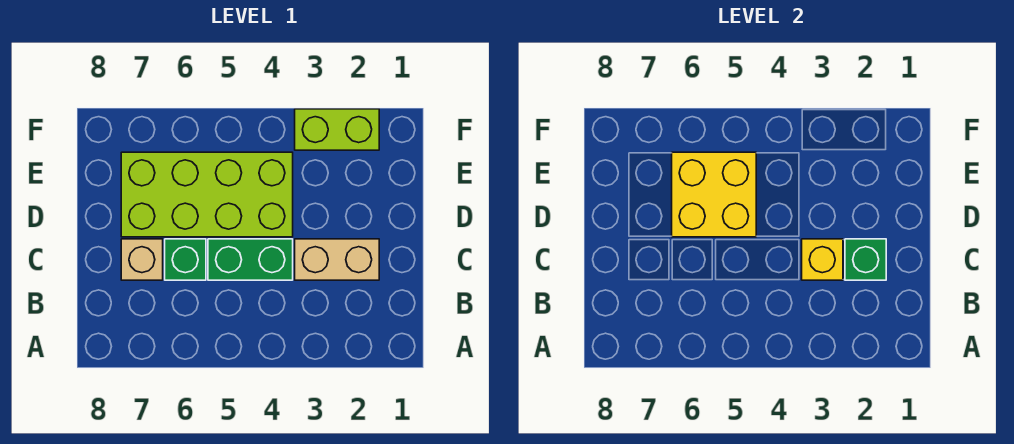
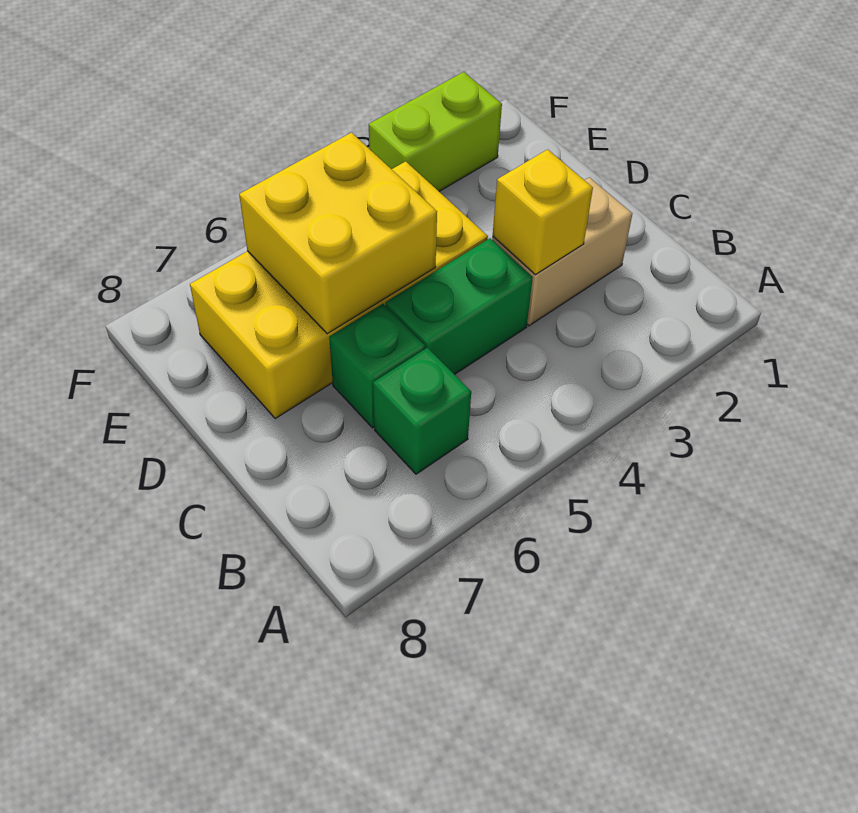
green brick C2 level 2 -> green brick B6 level 1
tan brick C7 level 1 -> none
lime brick D4:E7 level 1 -> yellow brick D4:E7 level 1

